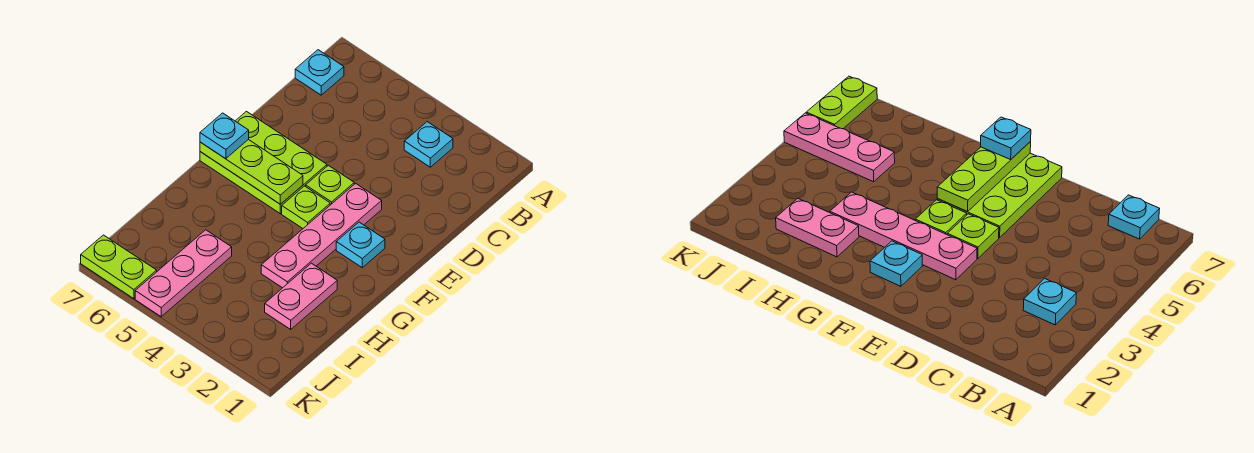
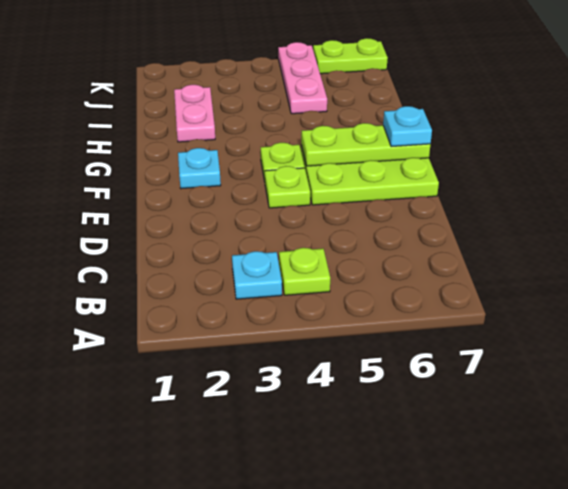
none -> lime plate B4 level 1
cyan plate B7 level 1 -> none
pink plate E3:H3 level 1 -> none

